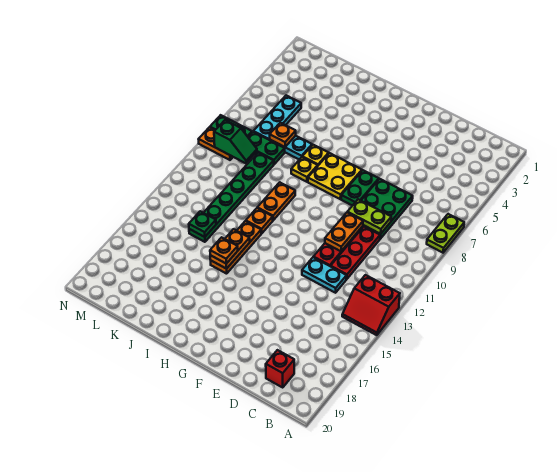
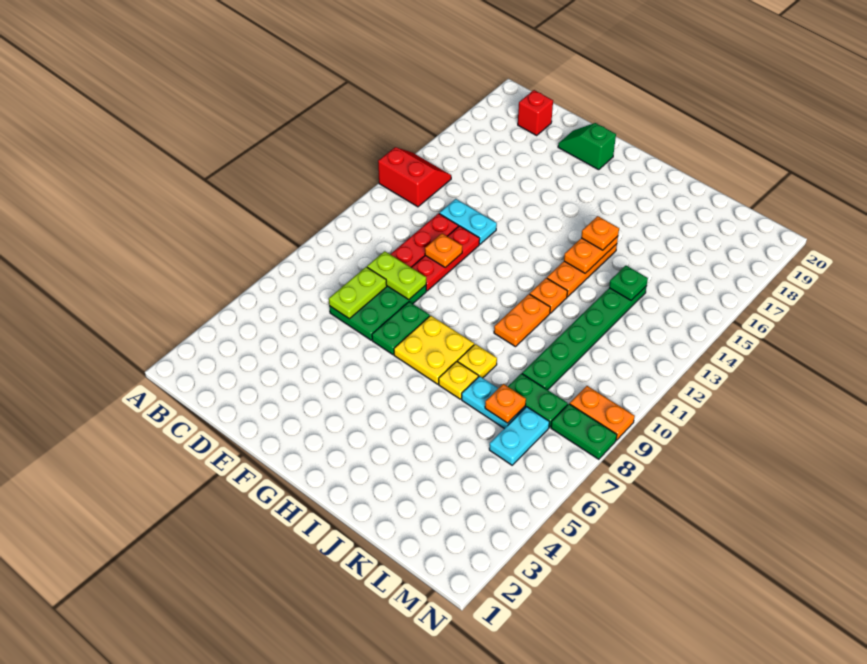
lime plate A7:A8 level 1 -> lime plate D7:D8 level 2
orange plate E10:E11 level 2 -> orange plate E11 level 2
cyan plate L5:L7 level 1 -> cyan plate L6:L7 level 1
green slope L9:M9 level 2 top M -> green slope E19:F19 level 1 top F

